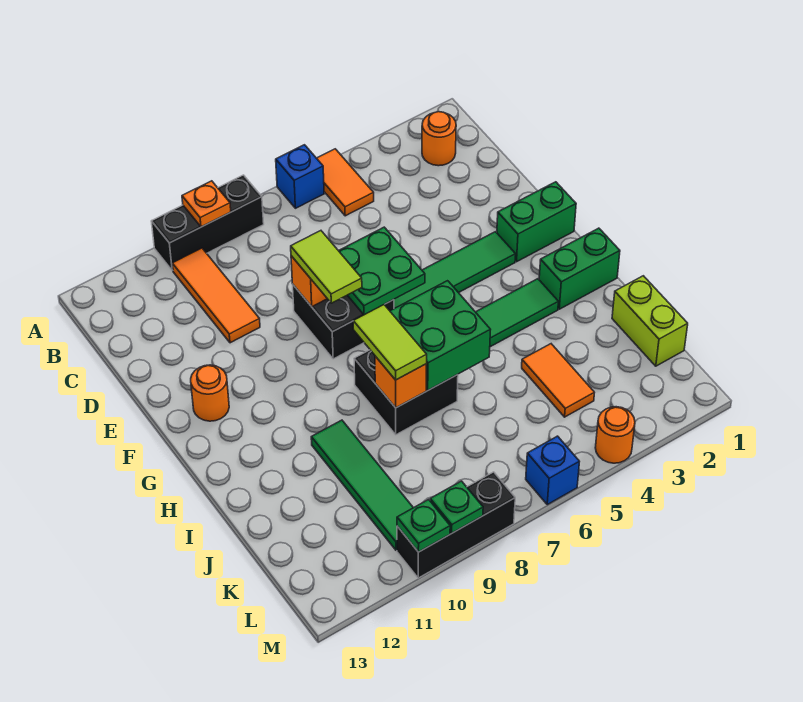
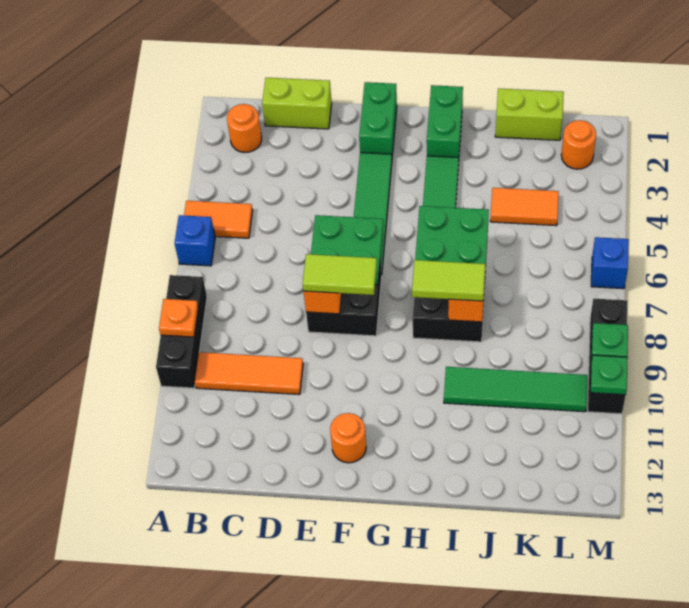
none -> lime brick C1:D1 level 1
orange round brick M4 level 1 -> orange round brick L2 level 1

